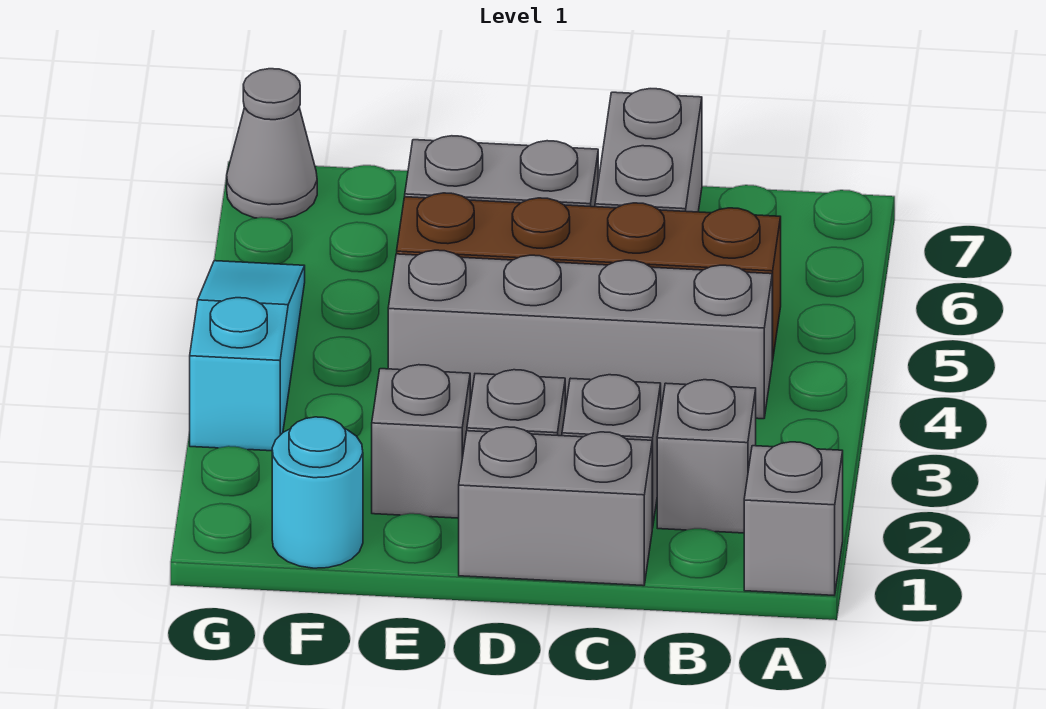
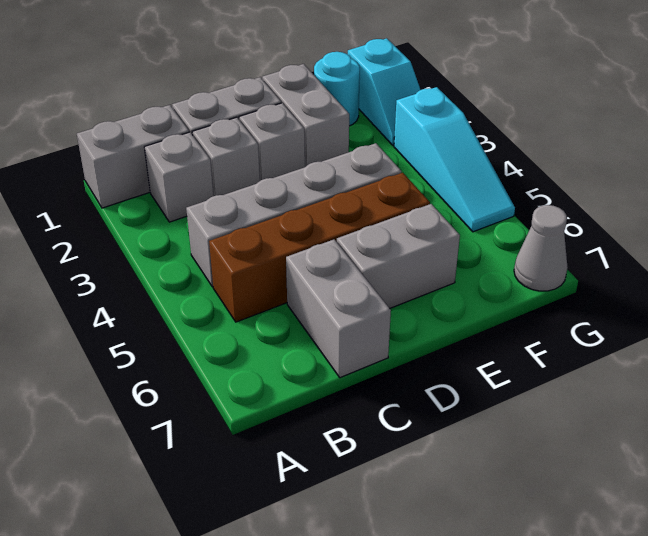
grey brick A1 level 1 -> grey brick A1:B1 level 1
grey brick E2 level 1 -> grey brick E1:E2 level 1
none -> cyan slope G1:G2 level 1 top 1

